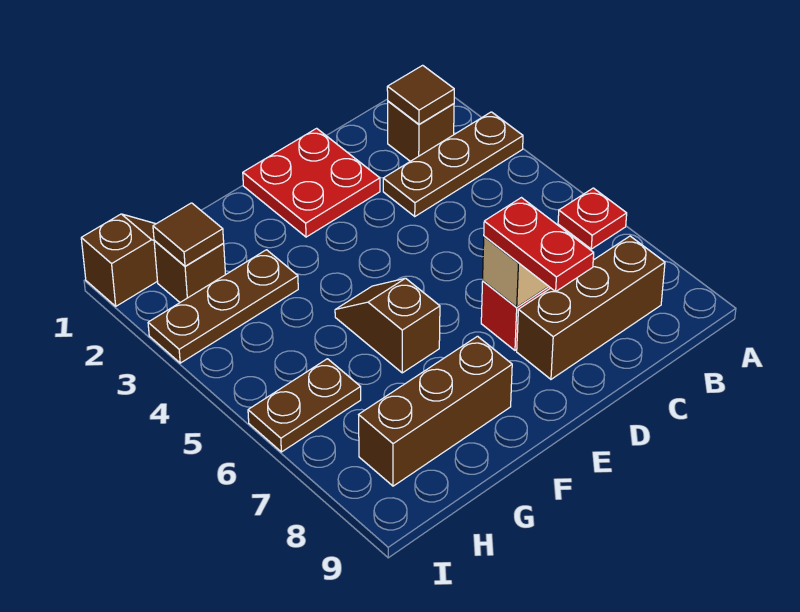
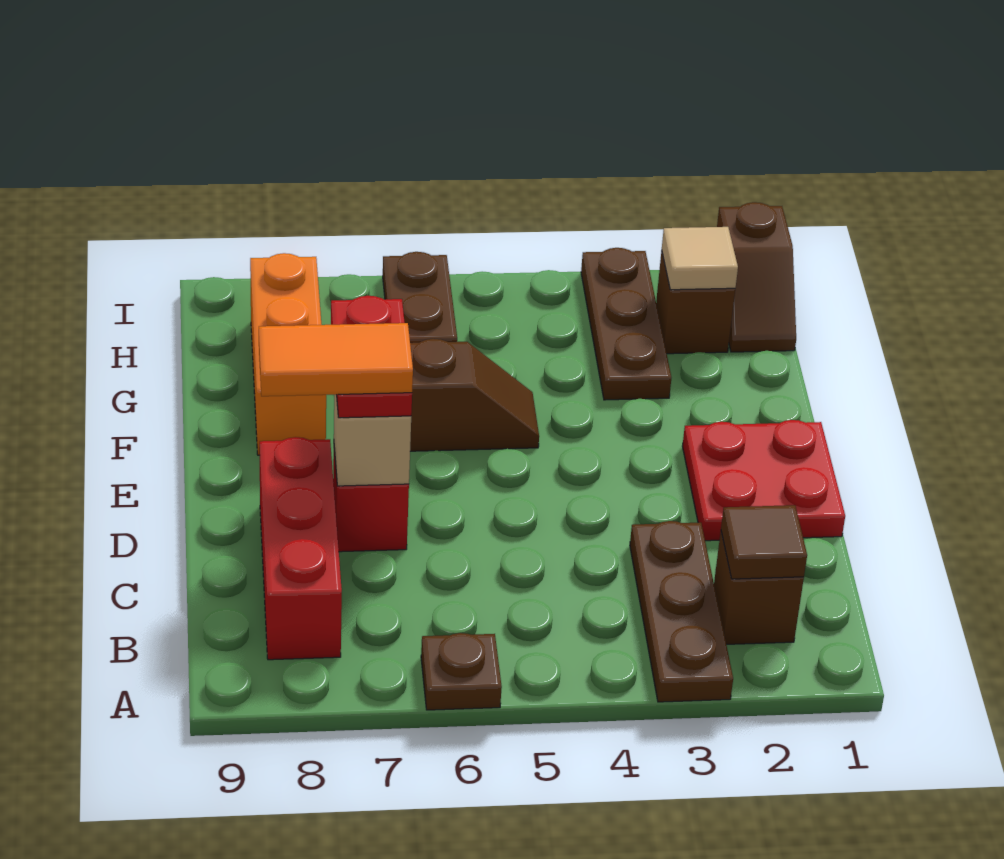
red plate A6 level 1 -> brown plate A6 level 1
brown brick B8:D8 level 1 -> red brick B8:D8 level 1
red plate D7:D8 level 3 -> red plate D7:E7 level 3
none -> orange tile D7:D8 level 4
brown brick F8:H8 level 1 -> orange brick F8:H8 level 1
brown tile H2 level 2 -> tan tile H2 level 2

